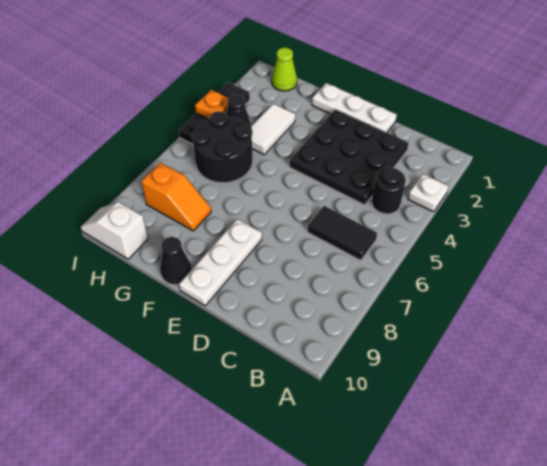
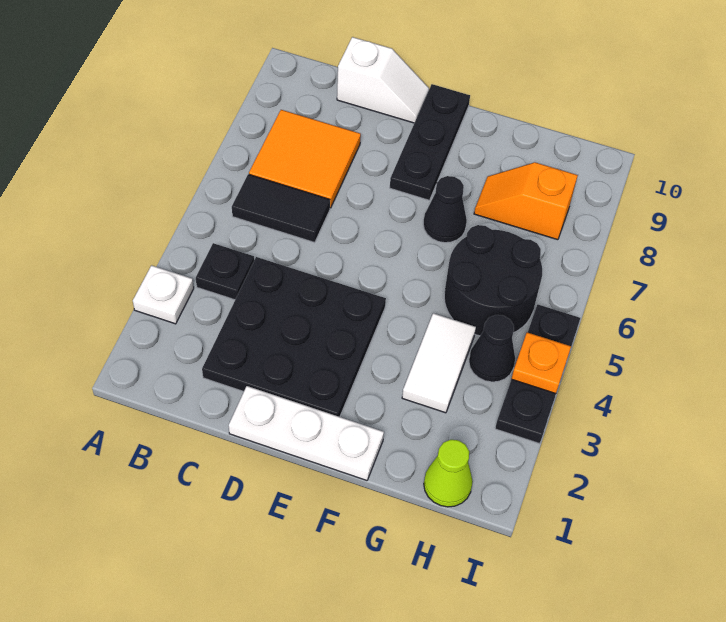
black round brick B4 level 1 -> black plate B4 level 1
none -> orange tile B7:C8 level 1
white plate E8:E10 level 1 -> black plate E8:E10 level 1
black cone F10 level 1 -> black cone F7 level 1
white slope H10:I10 level 1 top H -> white slope C10:D10 level 1 top C

